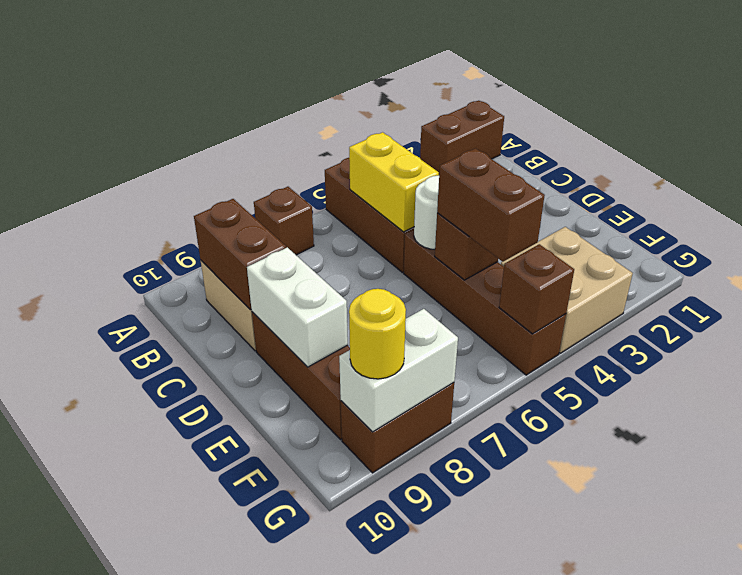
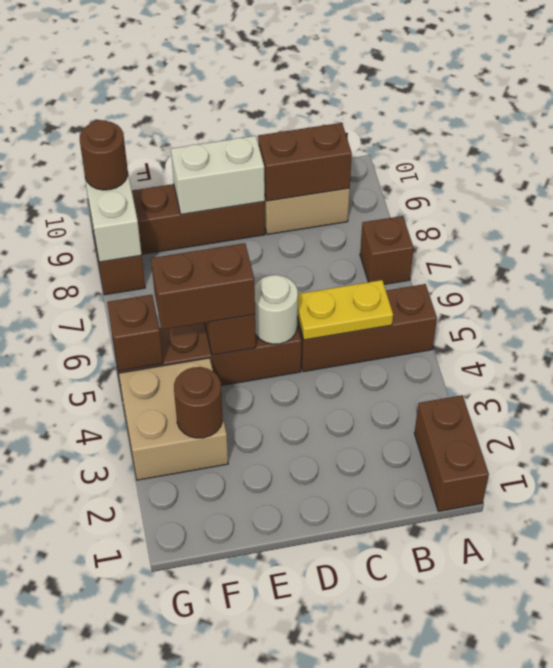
yellow brick B5:C5 level 2 -> yellow plate B5:C5 level 2
none -> brown round brick F3 level 2
yellow round brick G9 level 3 -> brown round brick G9 level 3

